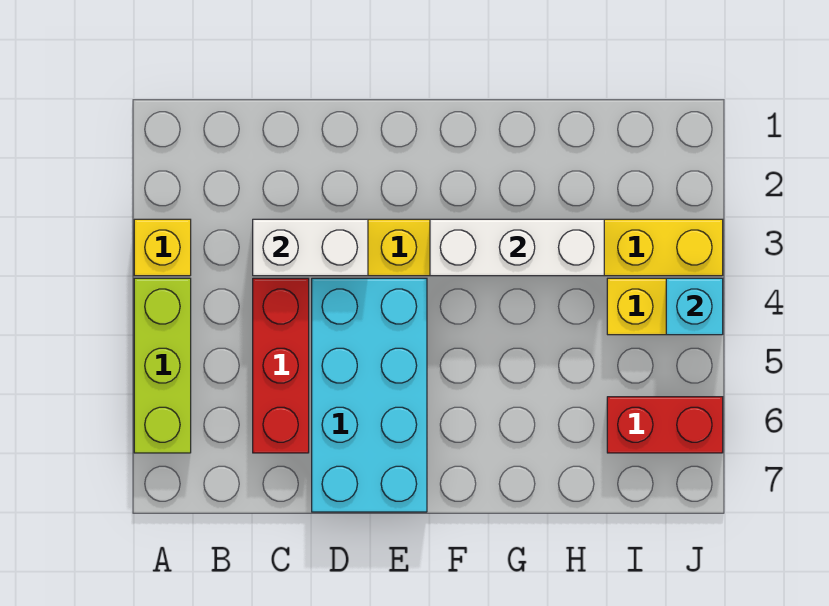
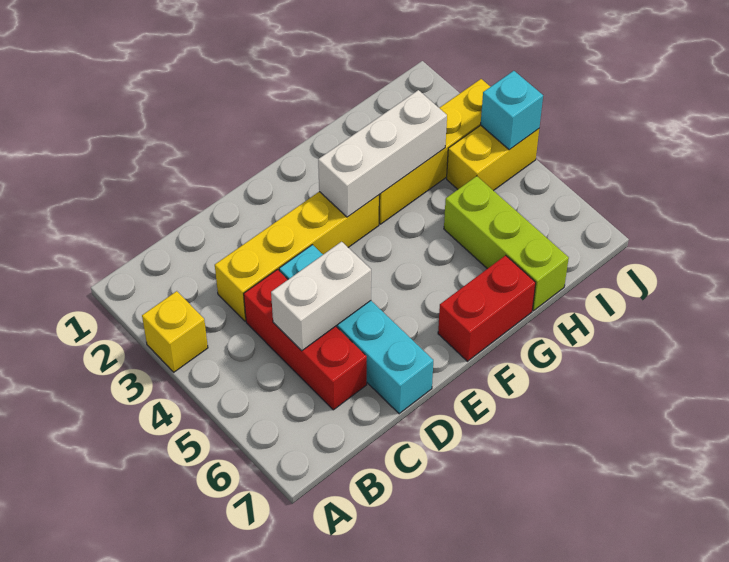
lime brick A4:A6 level 1 -> lime brick H5:H7 level 1
white brick C3:D3 level 2 -> white brick C5:D5 level 2
cyan brick D4:E7 level 1 -> cyan brick D4:D7 level 1
red brick I6:J6 level 1 -> red brick F7:G7 level 1

